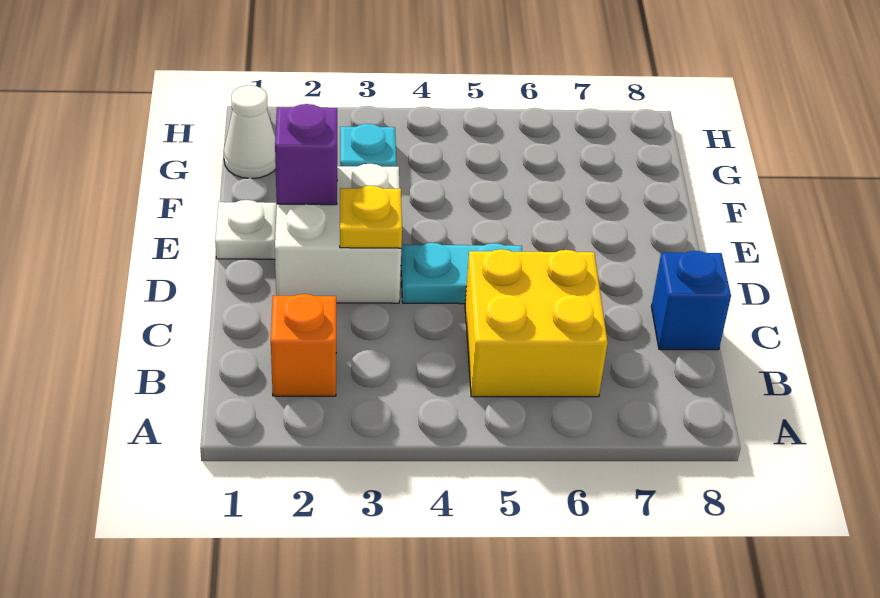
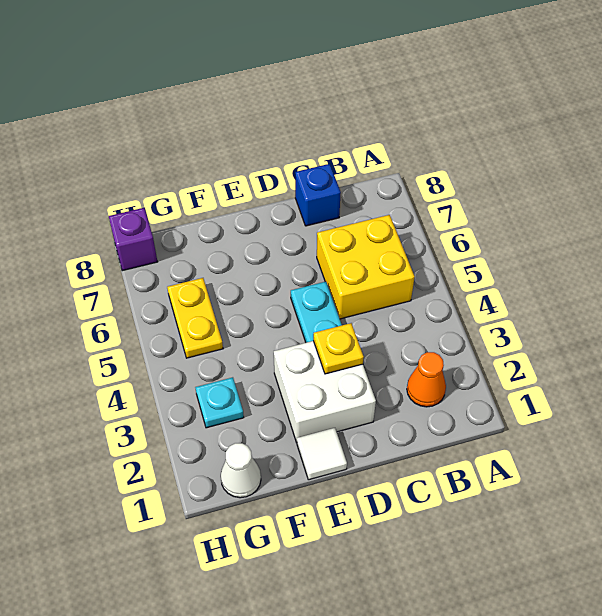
orange brick B2 level 1 -> orange cone B2 level 1
white plate E1 level 1 -> white tile E1 level 1
purple brick E2 level 2 -> purple brick H8 level 1
none -> yellow plate G5:G6 level 1

